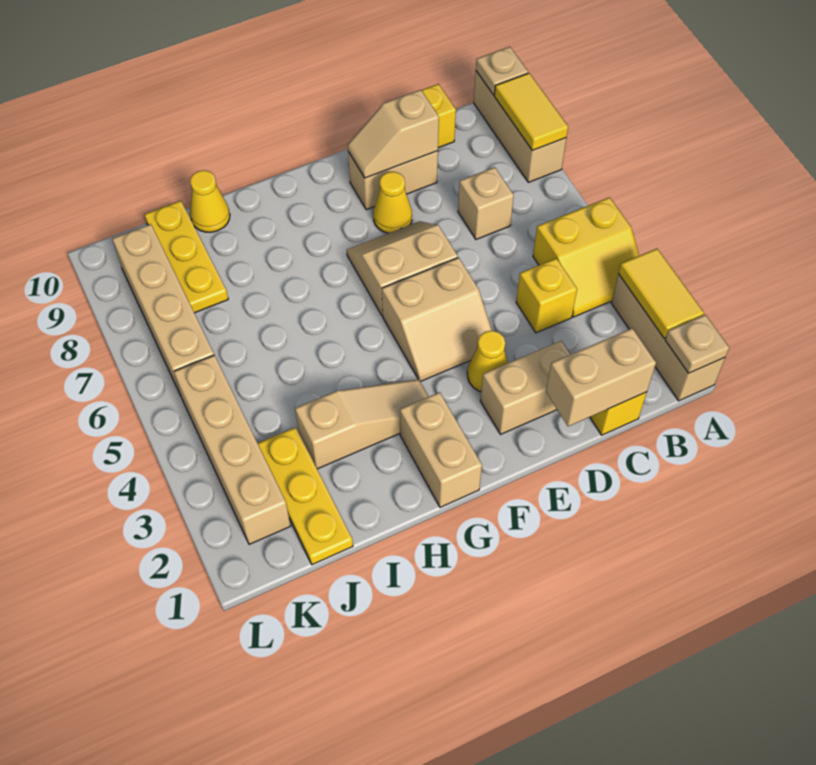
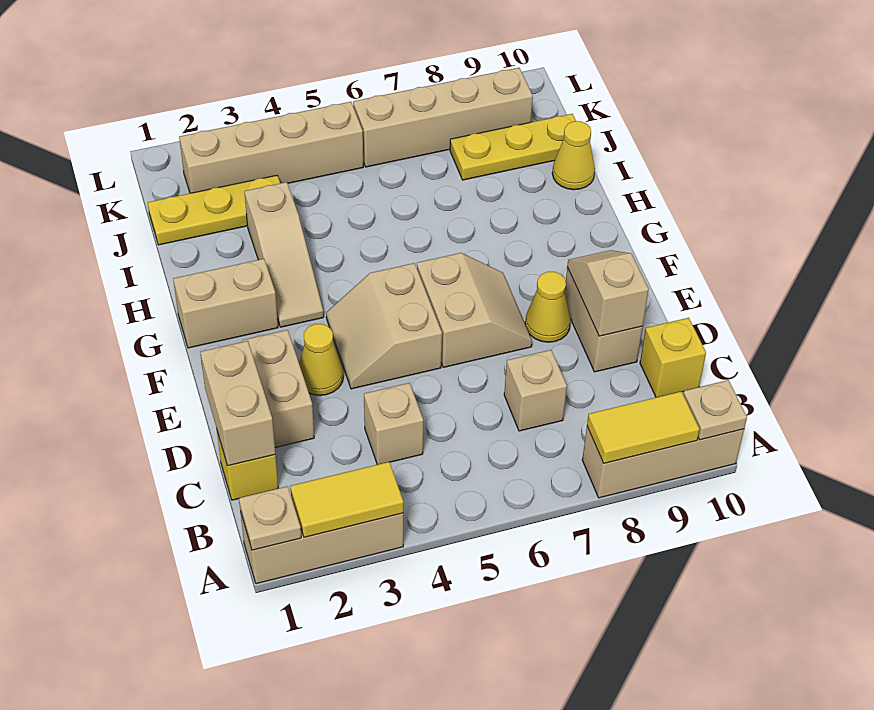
yellow slope A4:B5 level 1 top 5 -> none
yellow brick C4 level 1 -> tan brick C4 level 1

